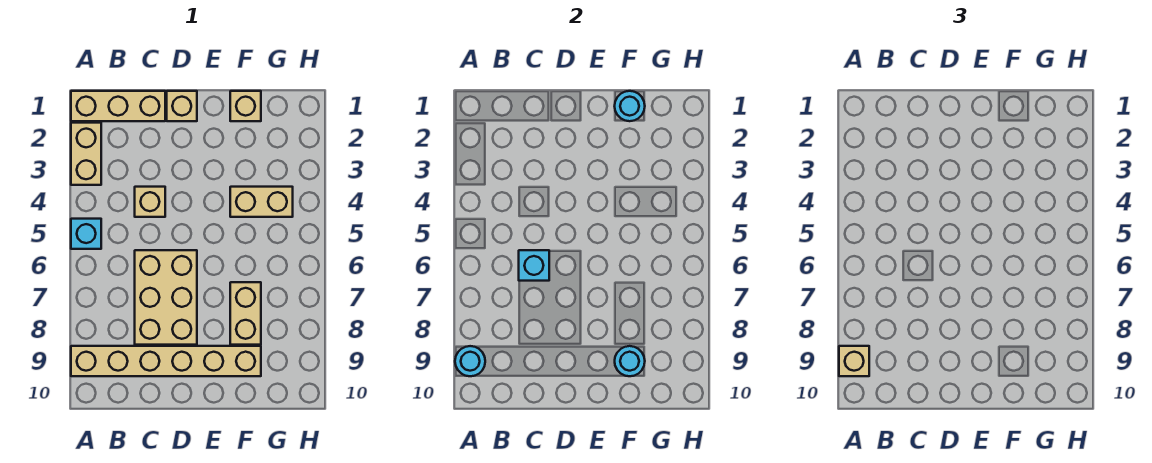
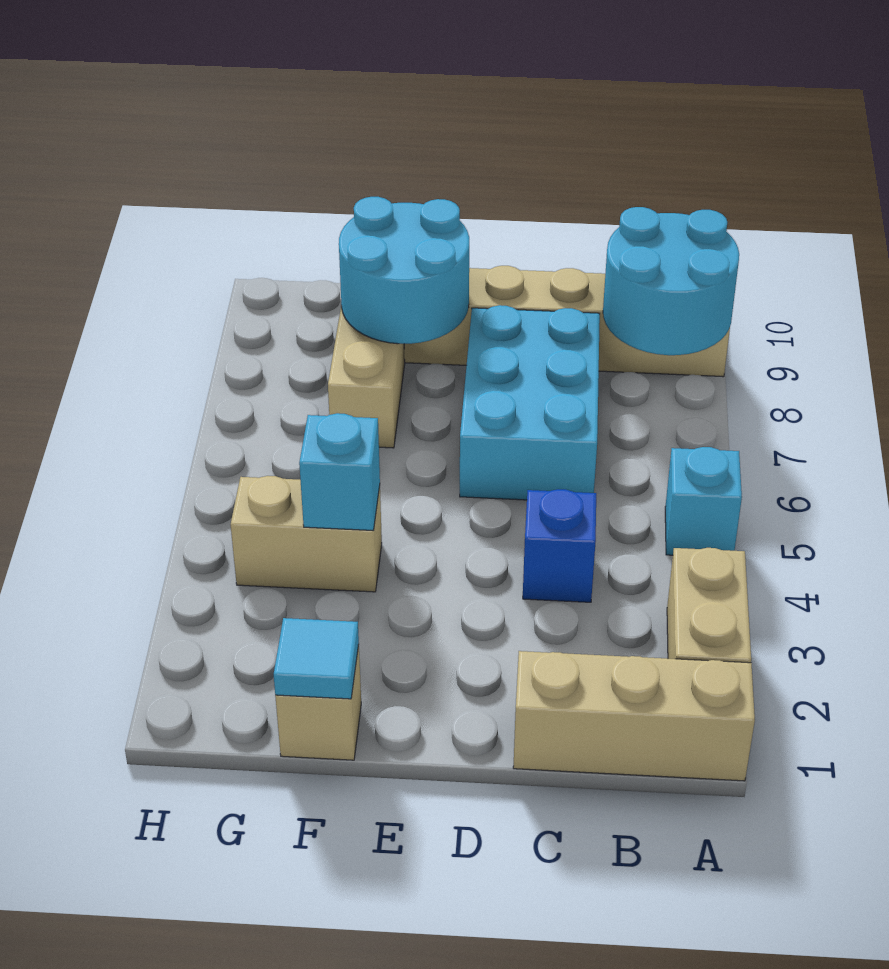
cyan round brick A9 level 2 -> cyan round brick A8:B9 level 2
tan brick A9 level 3 -> none
tan brick C4 level 1 -> blue brick C4 level 1
tan brick C6:D8 level 1 -> cyan brick C6:D8 level 1
cyan brick C6 level 2 -> cyan brick F4 level 2
tan brick D1 level 1 -> none
cyan round brick F1 level 2 -> cyan tile F1 level 2
cyan round brick F9 level 2 -> cyan round brick E8:F9 level 2

